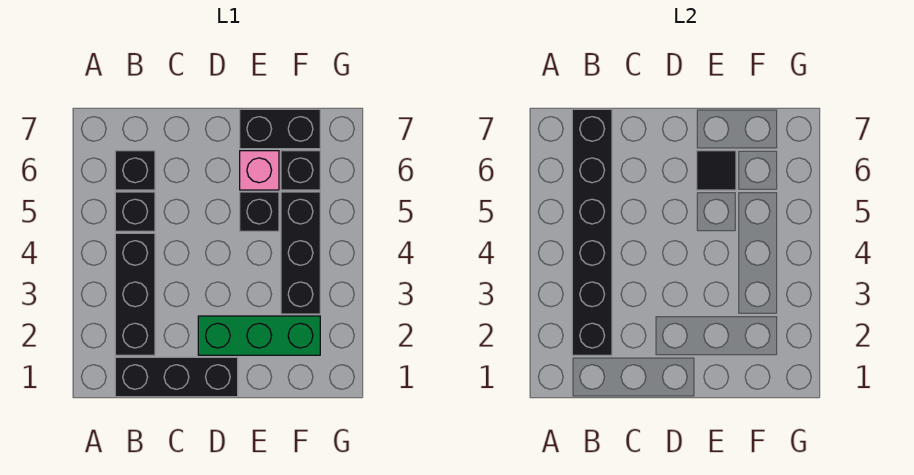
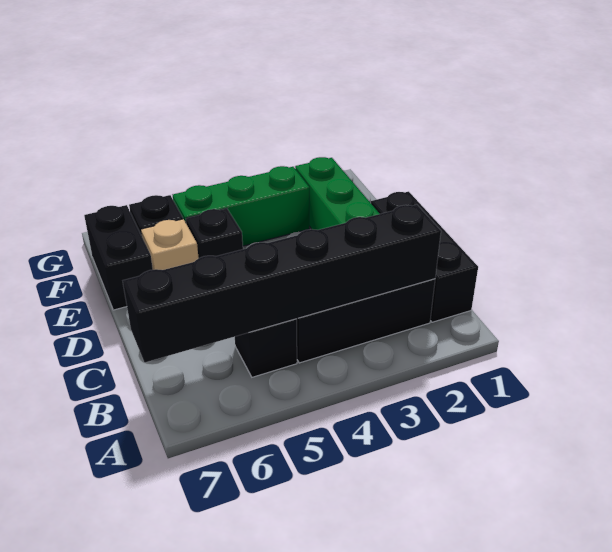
black brick B6 level 1 -> none
pink brick E6 level 1 -> tan brick E6 level 1
black tile E6 level 2 -> none
black brick F3:F5 level 1 -> green brick F3:F5 level 1

